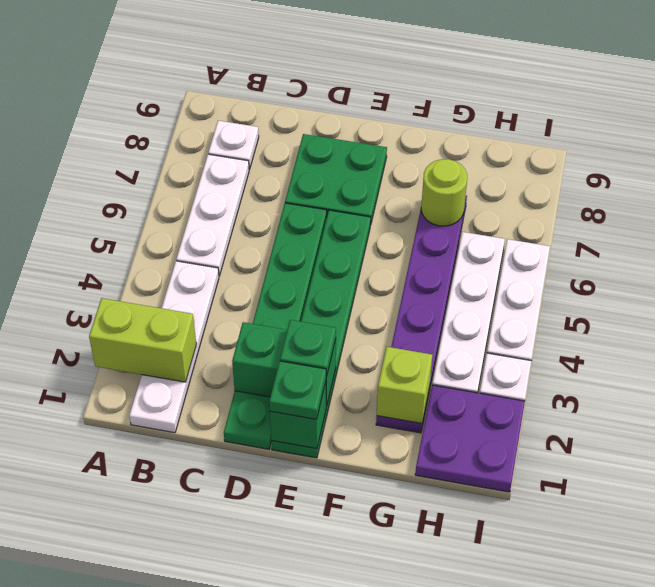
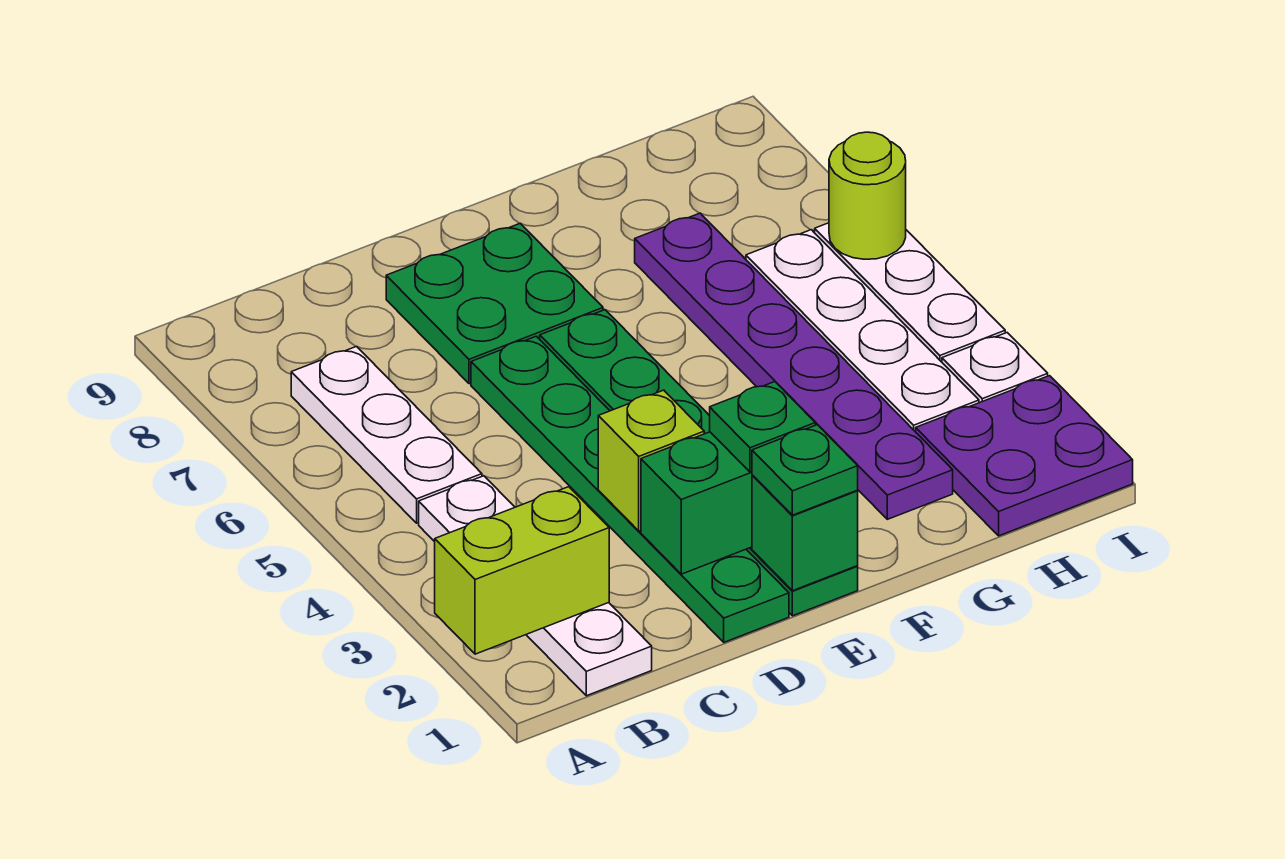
white plate B8 level 1 -> none
lime brick G2 level 2 -> lime brick D3 level 2
lime round brick G7 level 2 -> lime round brick I6 level 2

